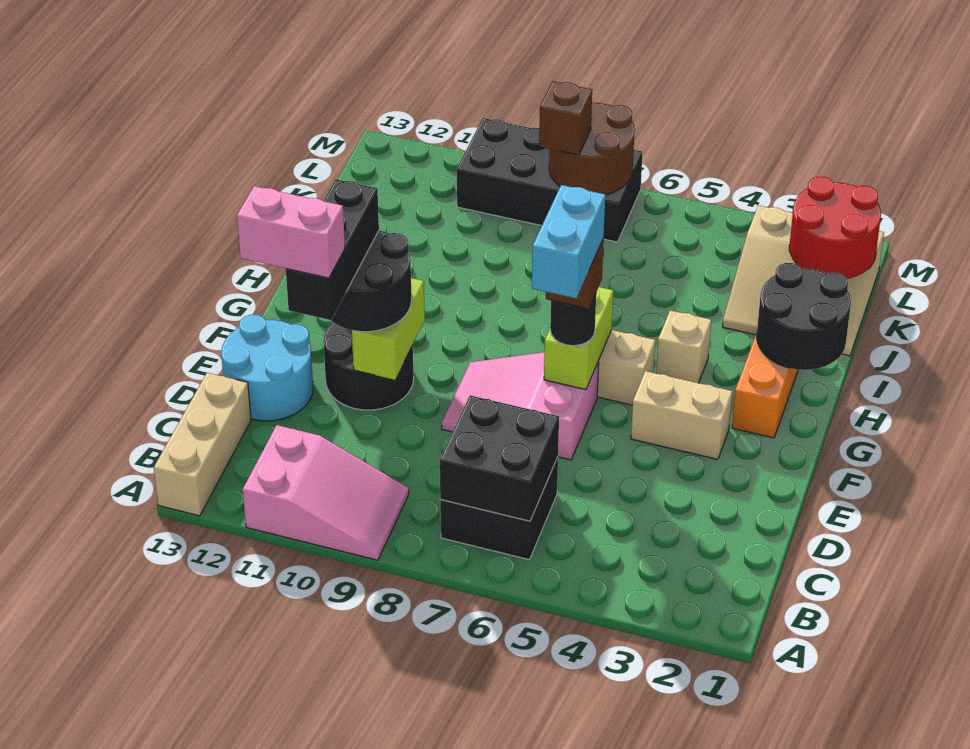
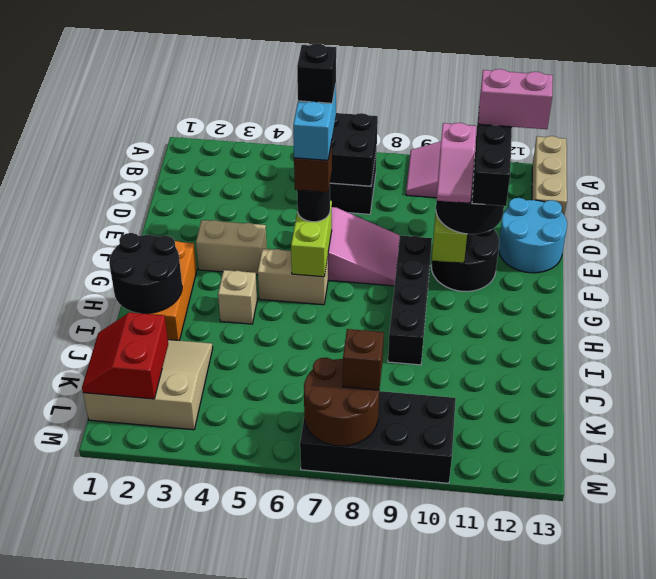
none -> black brick E6 level 6
none -> pink slope E10:F10 level 4 top E
none -> black brick F9:I9 level 1
red round brick K1:L2 level 2 -> red slope K1:L2 level 2 top 2

